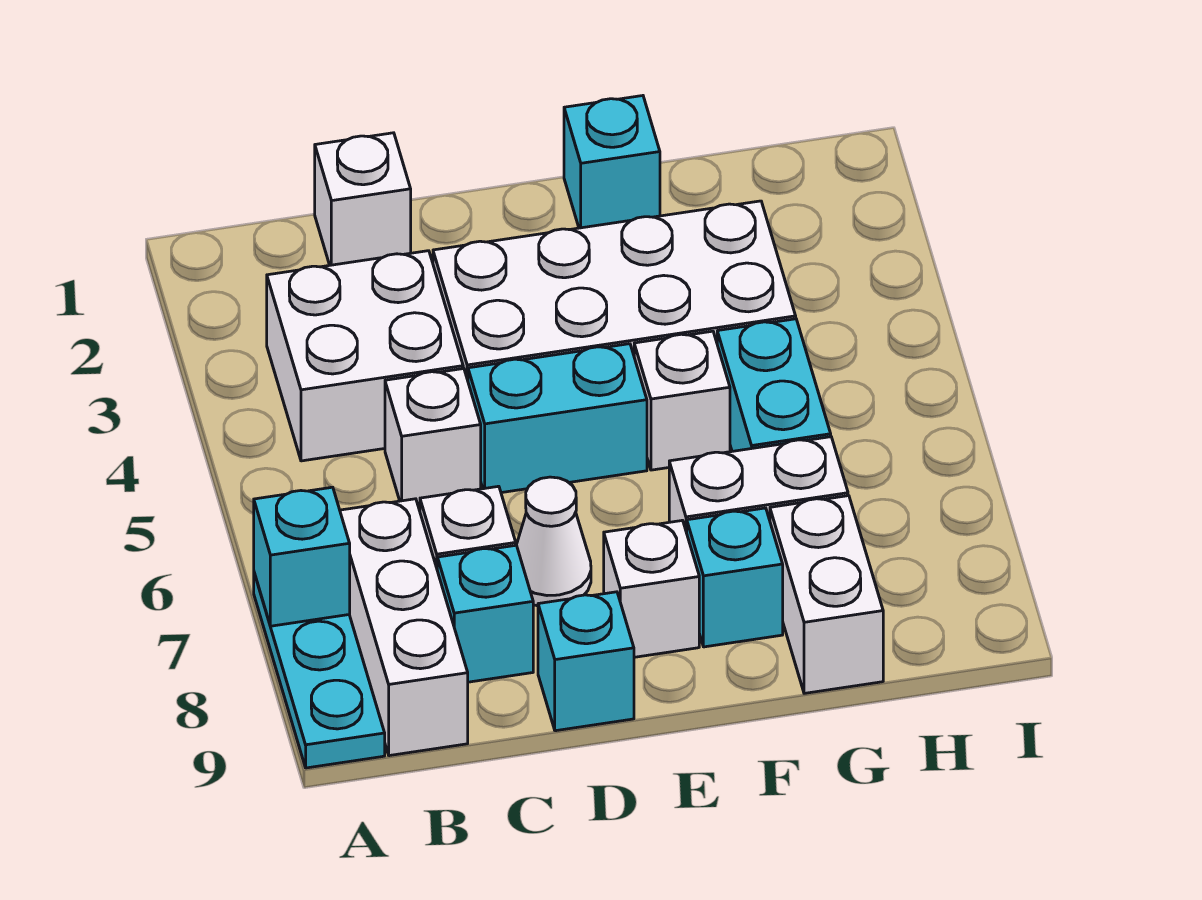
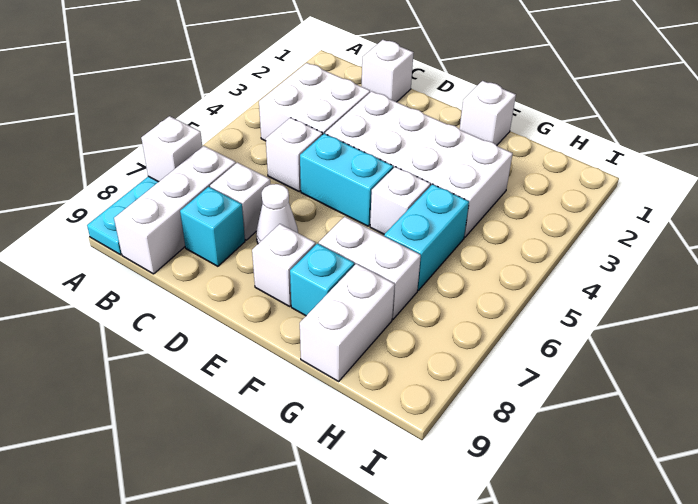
cyan brick A7 level 2 -> white brick A7 level 2
cyan brick D9 level 1 -> none
cyan brick F1 level 1 -> white brick F1 level 1

